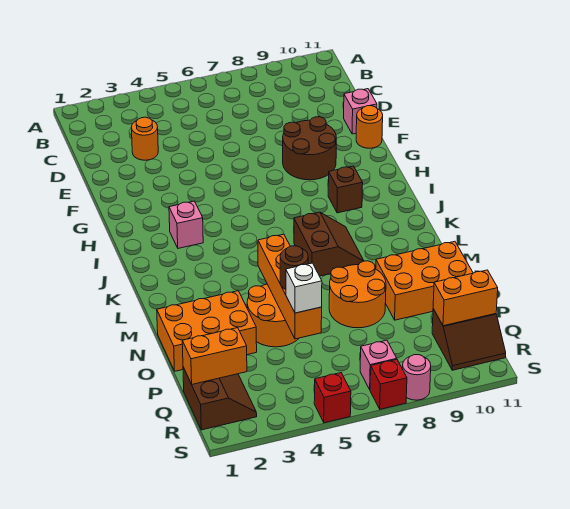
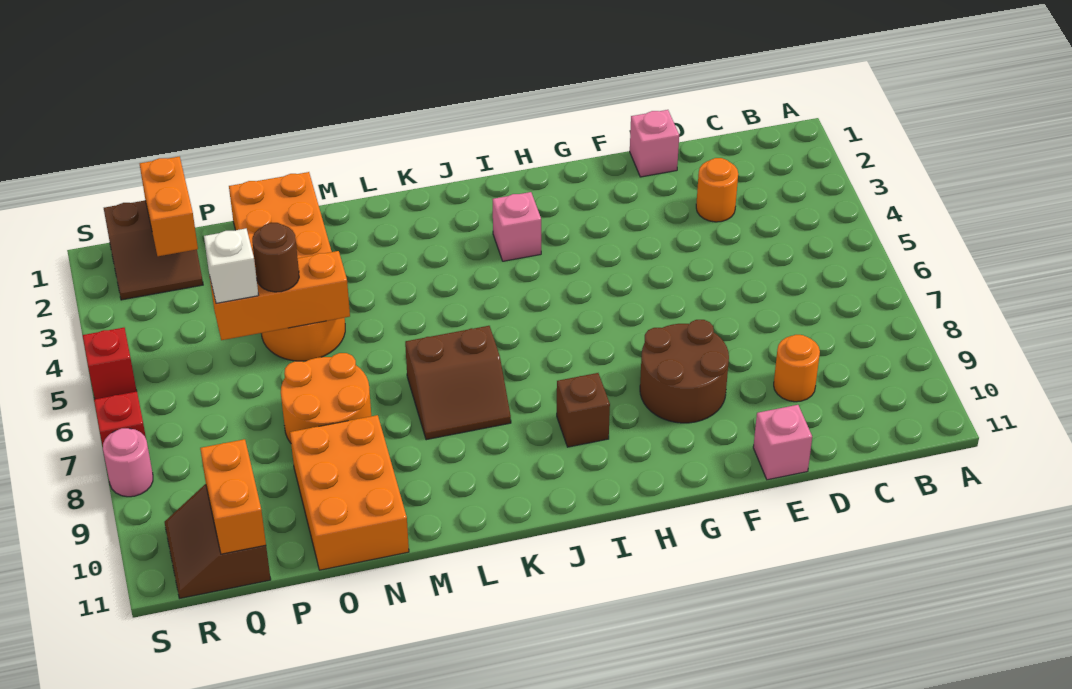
orange round brick F11 level 1 -> orange round brick D9 level 1
orange brick M5:P5 level 2 -> orange brick N5:P5 level 2
pink brick R7 level 1 -> pink brick E1 level 1

